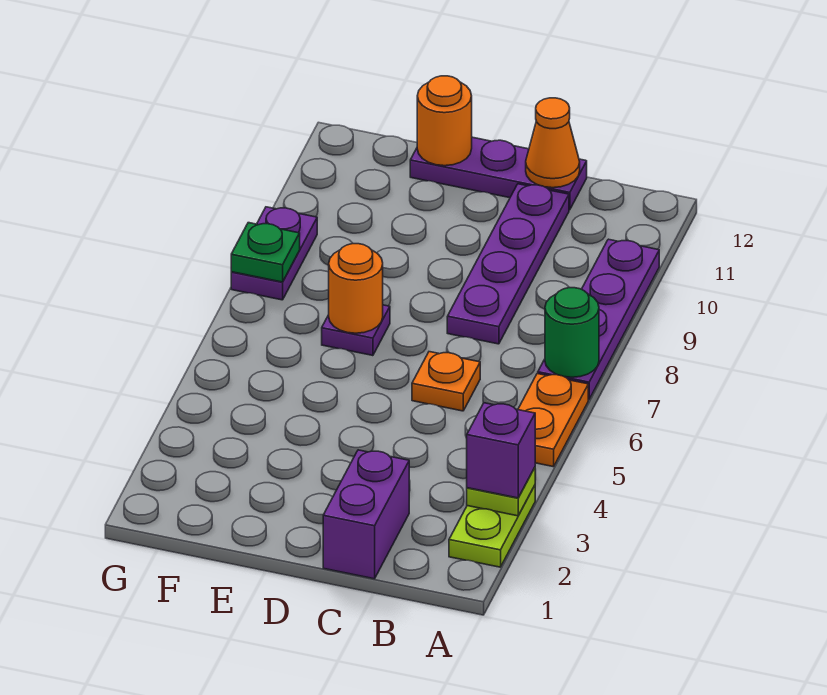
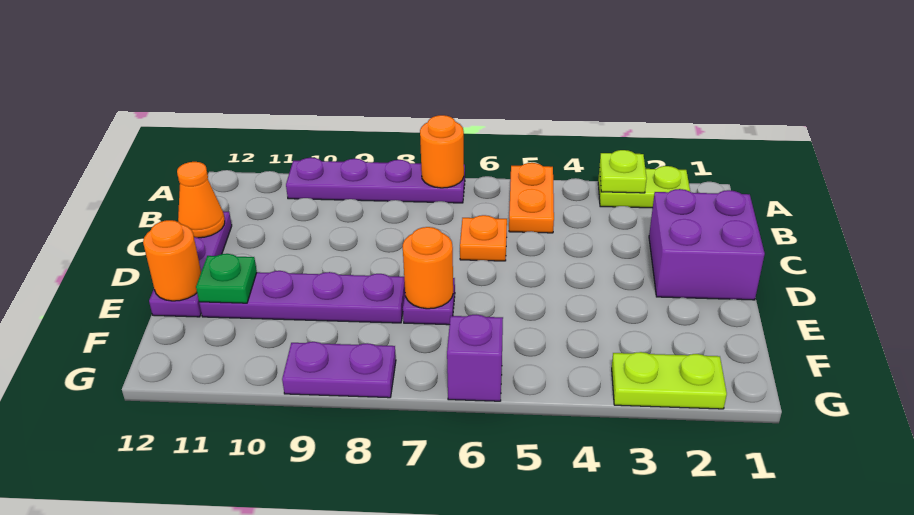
purple brick A3 level 3 -> purple brick G6 level 1
orange plate A5:A6 level 1 -> orange plate A5:B5 level 1
green round brick A7 level 2 -> orange round brick A7 level 2
purple brick C1:C2 level 1 -> purple brick C1:D2 level 1
purple plate C8:C11 level 1 -> purple plate E8:E11 level 1
none -> lime plate G2:G3 level 1
green plate G8 level 2 -> green plate E11 level 2

